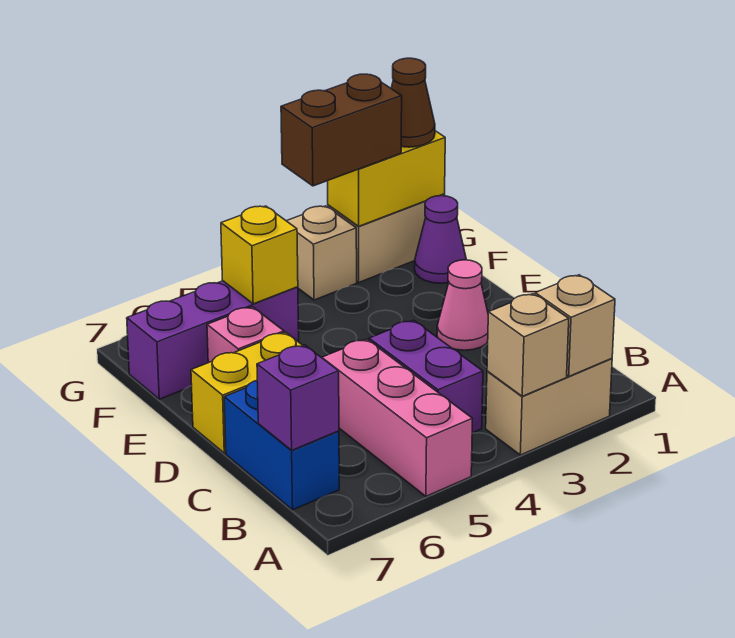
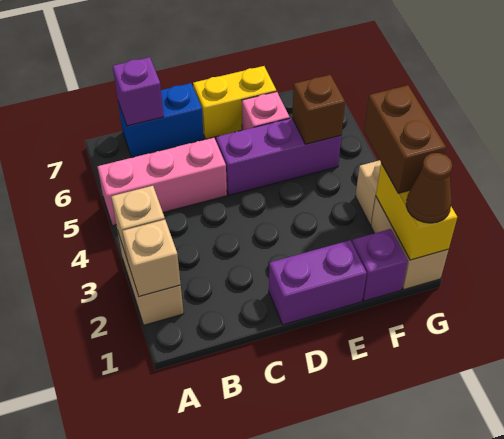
purple brick B4:C4 level 1 -> purple brick D1:E1 level 1
pink cone D2 level 1 -> none
yellow brick D6:D7 level 1 -> yellow brick D7:E7 level 1
purple cone F1 level 1 -> purple brick F1 level 1
purple brick F5:F7 level 1 -> purple brick D5:F5 level 1
yellow brick F5 level 2 -> brown brick F5 level 2

